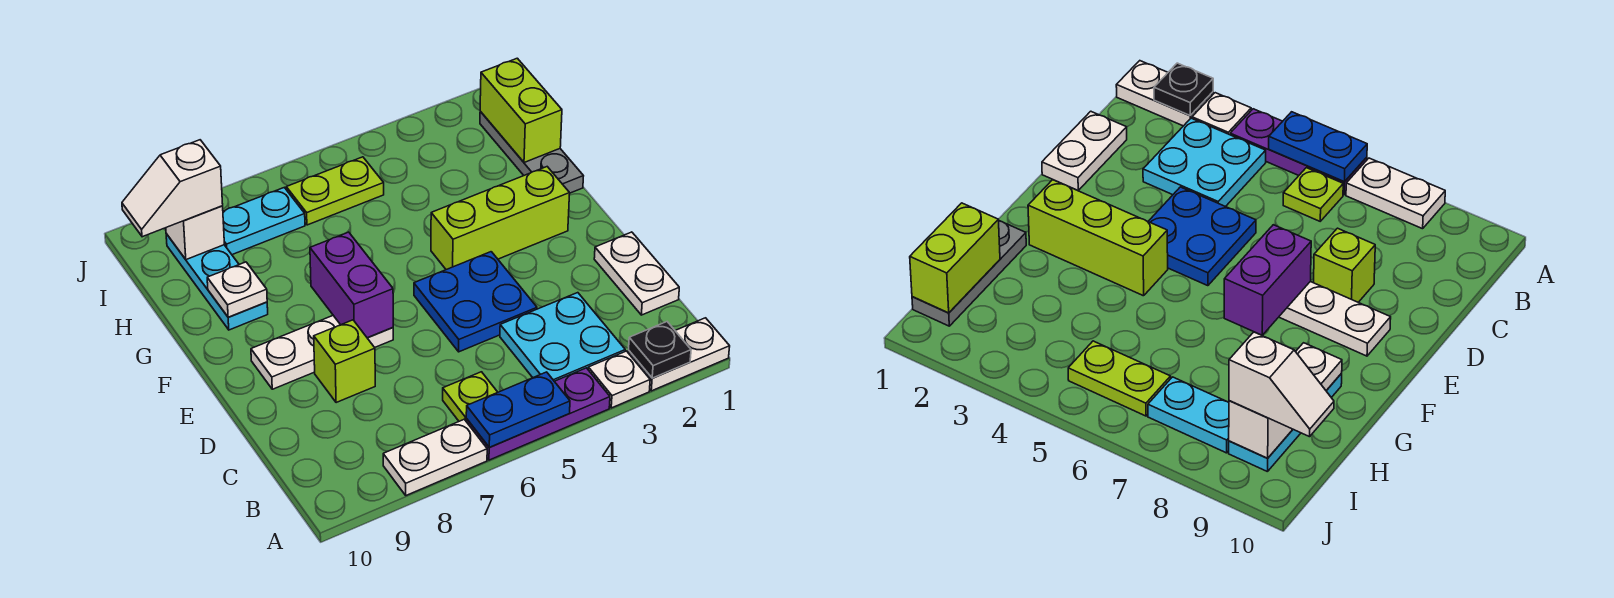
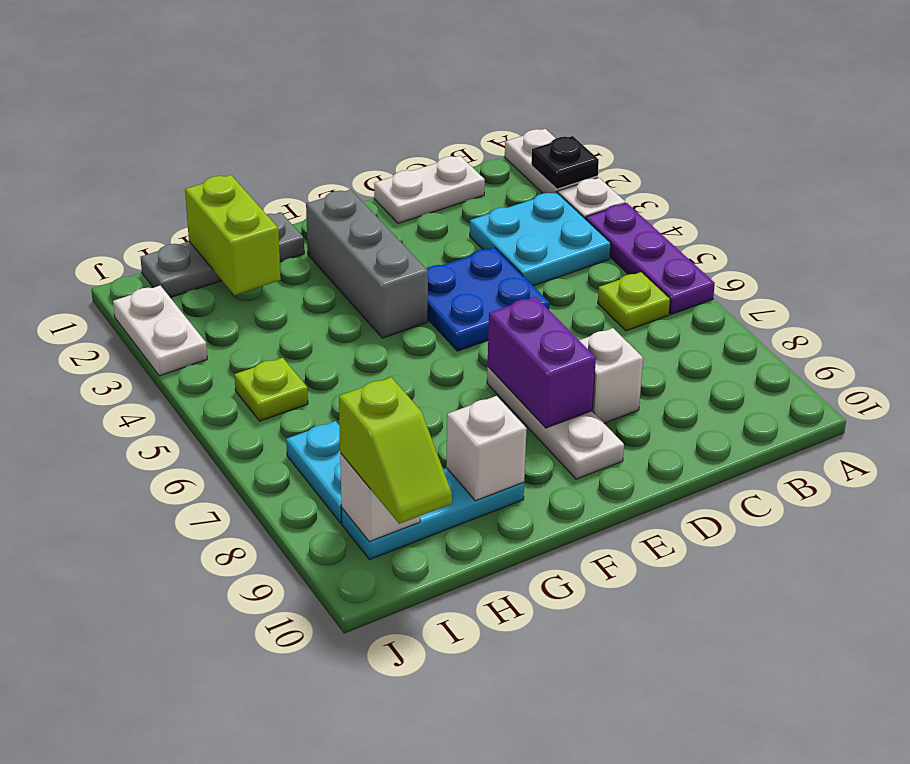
blue plate A5:A6 level 2 -> none
white plate A7:A8 level 1 -> white plate J2:J3 level 1
lime brick D8 level 1 -> white brick D8 level 1
purple brick E7:F7 level 2 -> purple brick E7:E8 level 2
lime brick F2:F4 level 1 -> grey brick F2:F4 level 1
white plate G9 level 2 -> white brick G9 level 2
lime brick H1:I1 level 2 -> lime brick H1:H2 level 2
lime plate I5:I6 level 1 -> lime plate I5 level 1
white slope I9:I10 level 3 top 9 -> lime slope I9:I10 level 3 top 9

